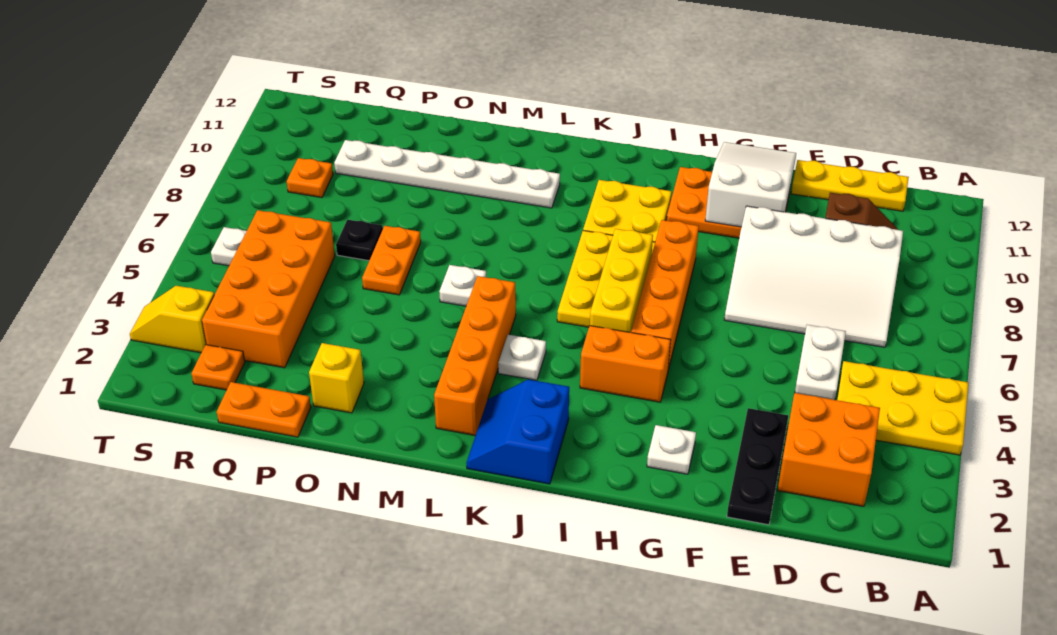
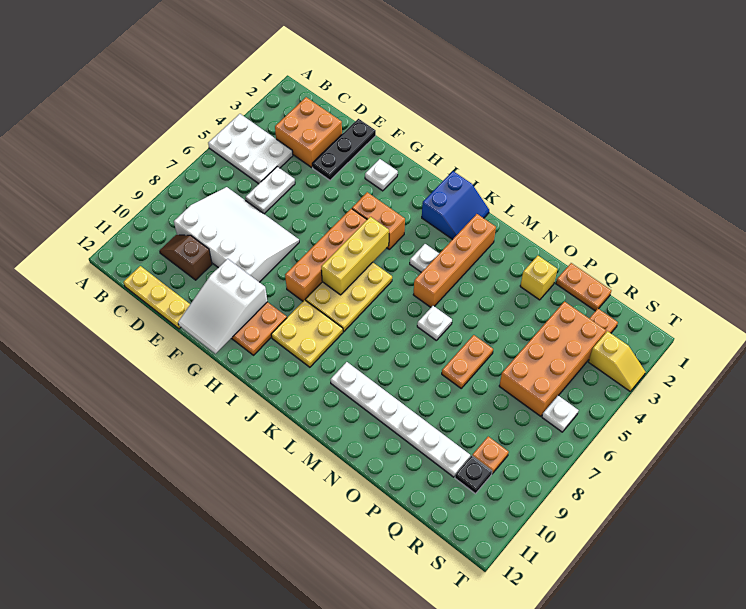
yellow plate A4:C5 level 1 -> white plate A4:C5 level 1
black plate P7 level 1 -> black plate R10 level 1

